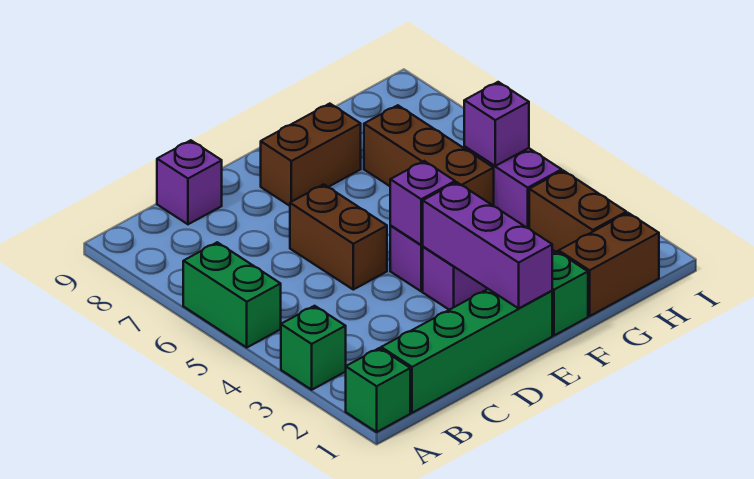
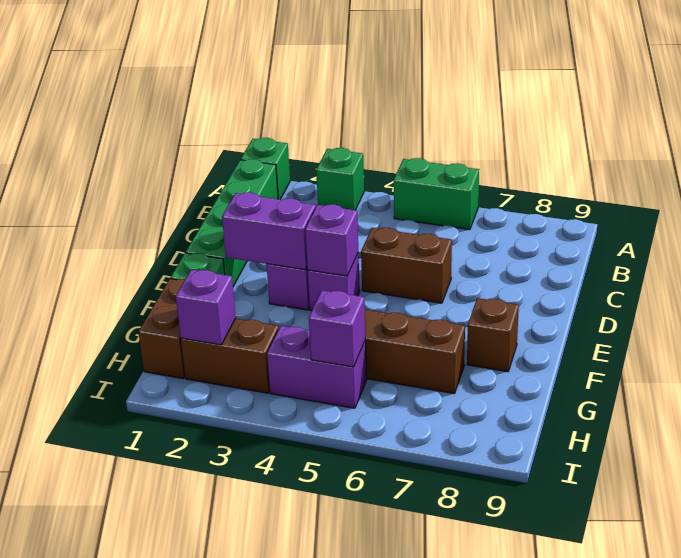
purple brick C9 level 1 -> purple brick H2 level 2
purple brick E1:E3 level 2 -> purple brick E2:E3 level 2
brown brick E8:F8 level 1 -> brown brick F8 level 1

